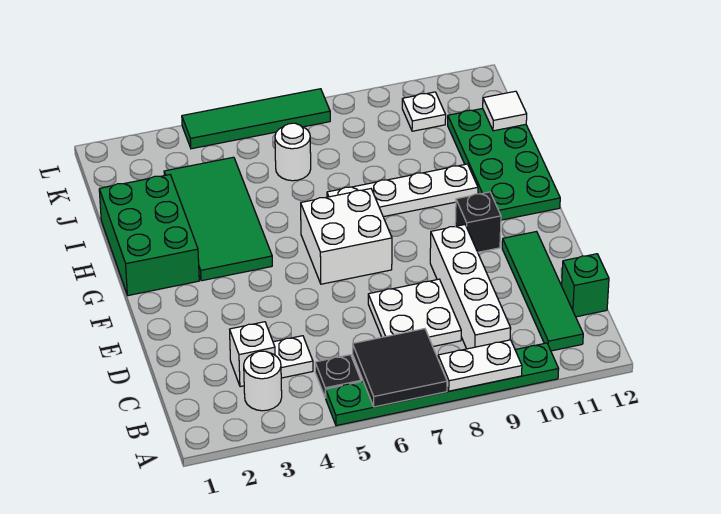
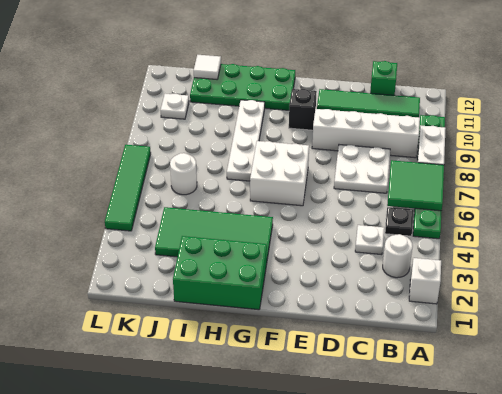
black tile A6:B7 level 2 -> green tile A6:B7 level 2
white brick C3 level 1 -> white brick A2 level 1

